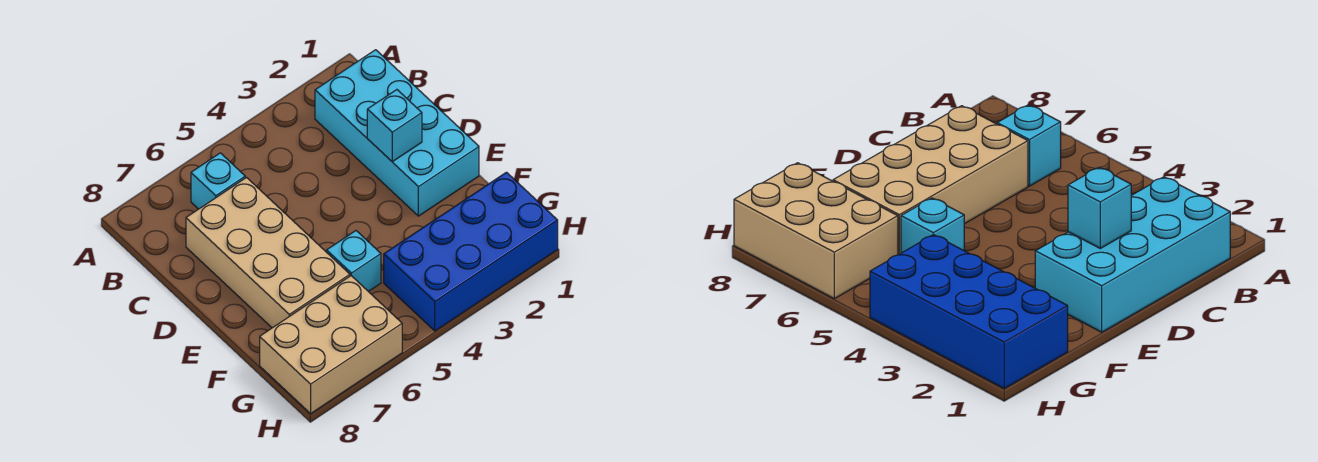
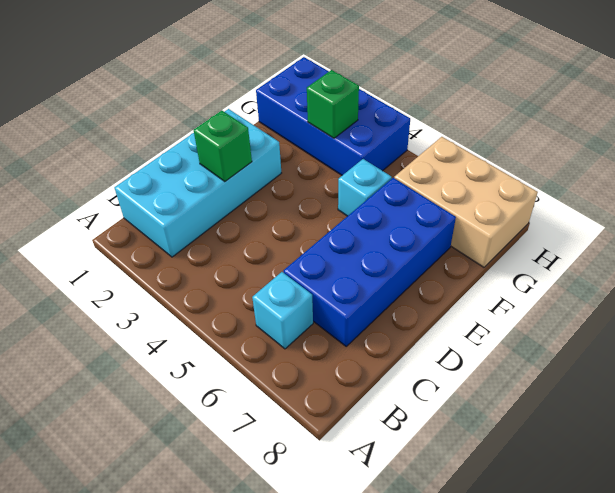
tan brick C6:F7 level 1 -> blue brick C6:F7 level 1
cyan brick D2 level 2 -> green brick D2 level 2
none -> green brick G3 level 2

